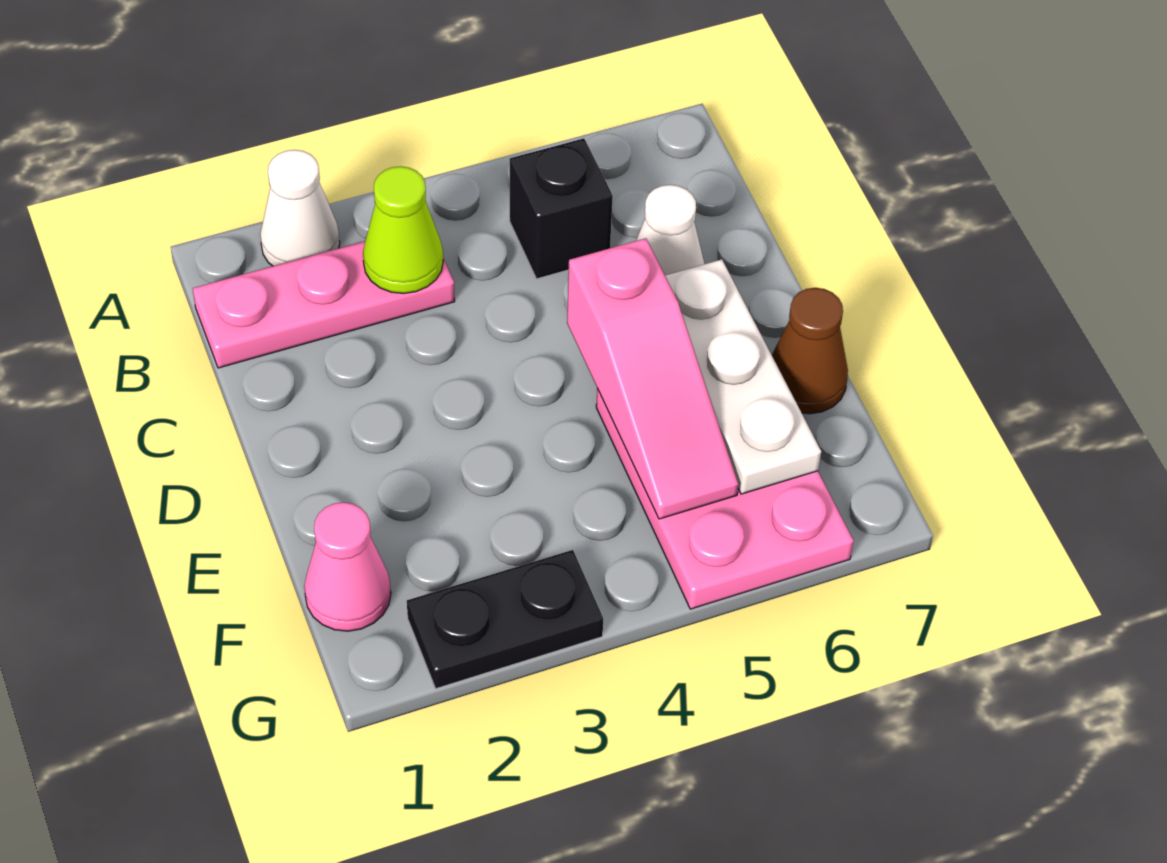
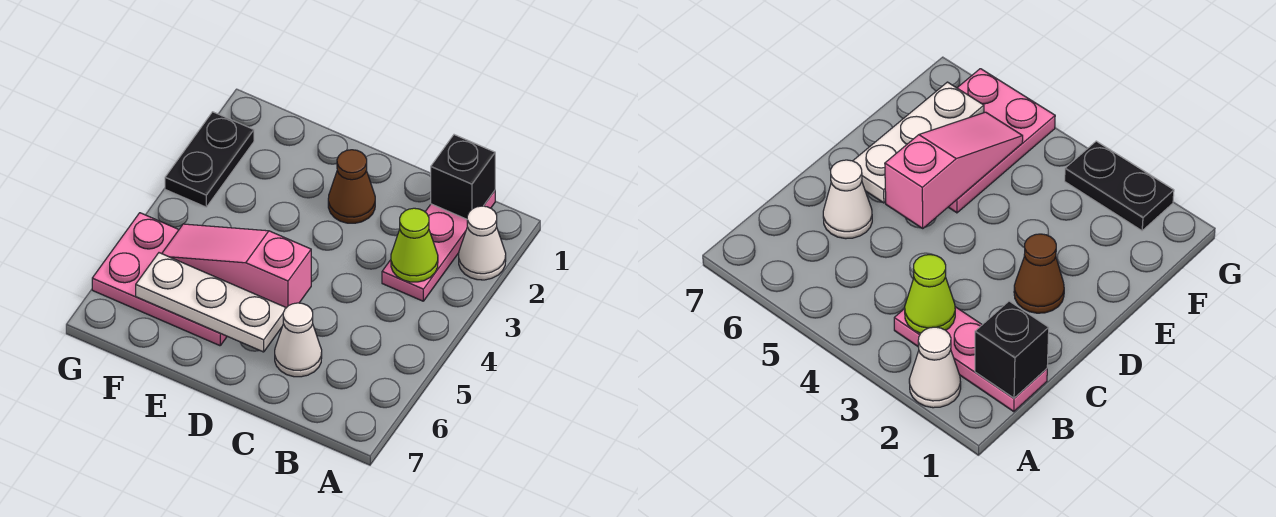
black brick B5 level 1 -> black brick B1 level 2
brown cone E7 level 1 -> brown cone D2 level 1
pink cone F1 level 1 -> none

